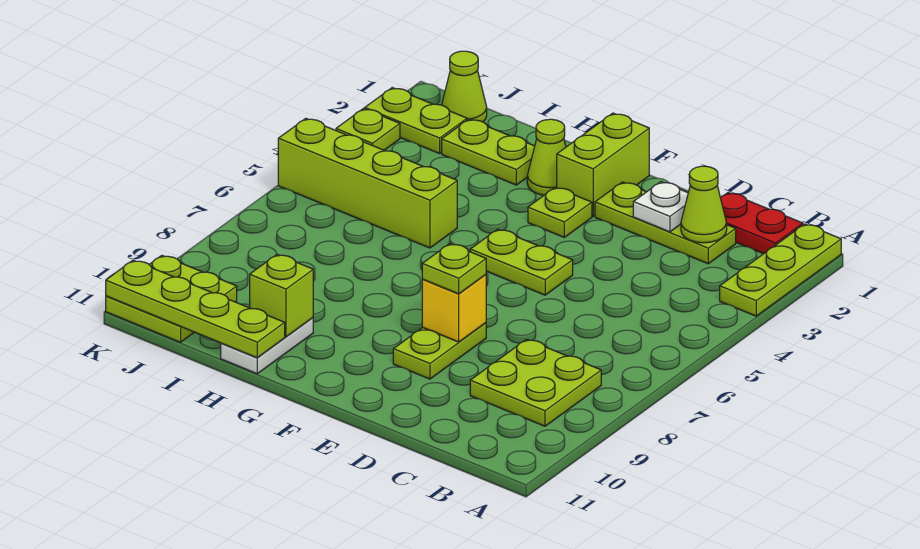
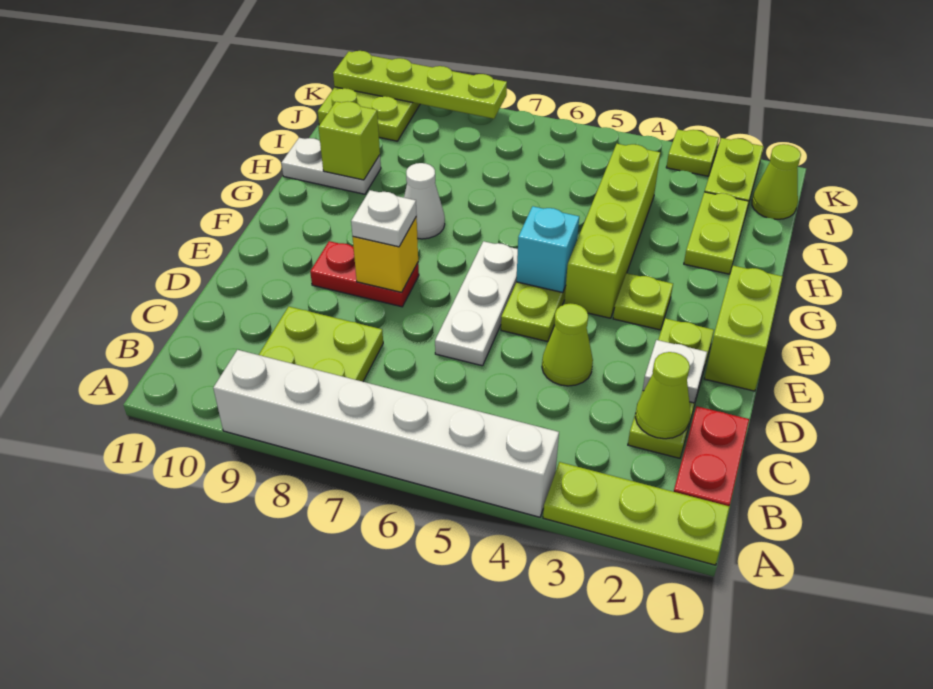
none -> white brick A4:A9 level 1
none -> white plate D6:F6 level 1
lime plate E8:E9 level 1 -> red plate E8:E9 level 1
lime plate E8 level 3 -> white plate E8 level 3
lime brick F1:F2 level 1 -> lime brick E1:F1 level 1
none -> cyan brick F5 level 2
lime cone G2 level 1 -> lime cone D4 level 1
none -> white cone G8 level 1
lime brick H5:K5 level 1 -> lime brick F4:I4 level 1
lime plate H11:K11 level 2 -> lime plate K8:K11 level 2

